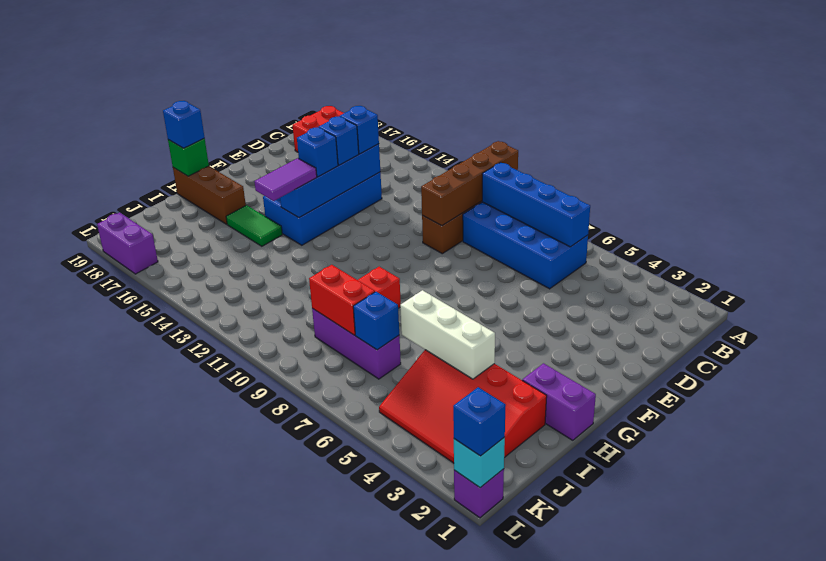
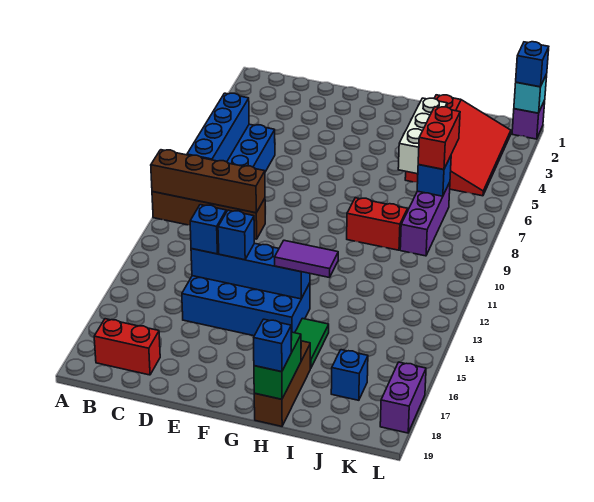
blue brick F14 level 3 -> blue brick J17 level 1
purple brick H1:H2 level 1 -> none
green brick H19 level 2 -> green brick H18:H19 level 2
red brick J8:J9 level 2 -> red brick J6:J7 level 3

